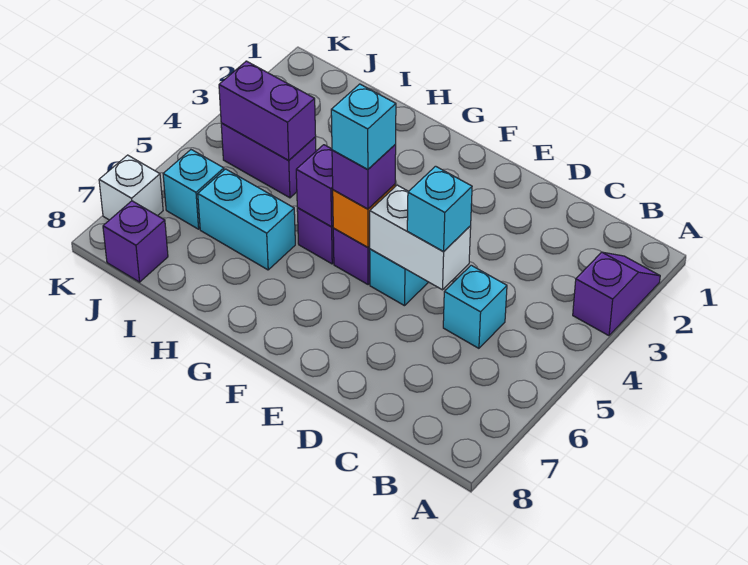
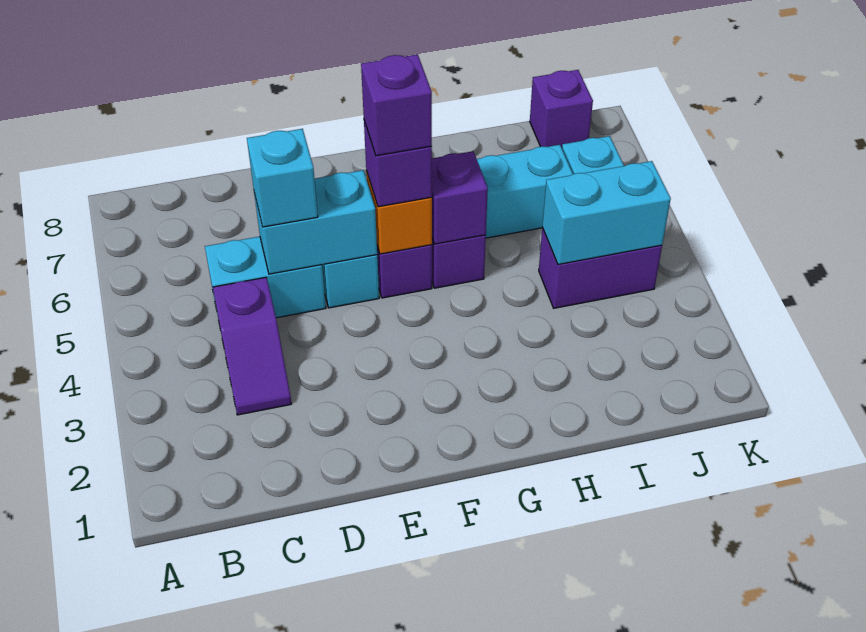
purple slope A2:A3 level 1 top 3 -> purple slope C3:C4 level 1 top 4
cyan brick C5 level 1 -> cyan brick C5:D5 level 1
white brick D5:E5 level 2 -> cyan brick D5:E5 level 2
cyan brick F5 level 4 -> purple brick F5 level 4
purple brick I4:J4 level 2 -> cyan brick I4:J4 level 2
white brick K7 level 1 -> none

